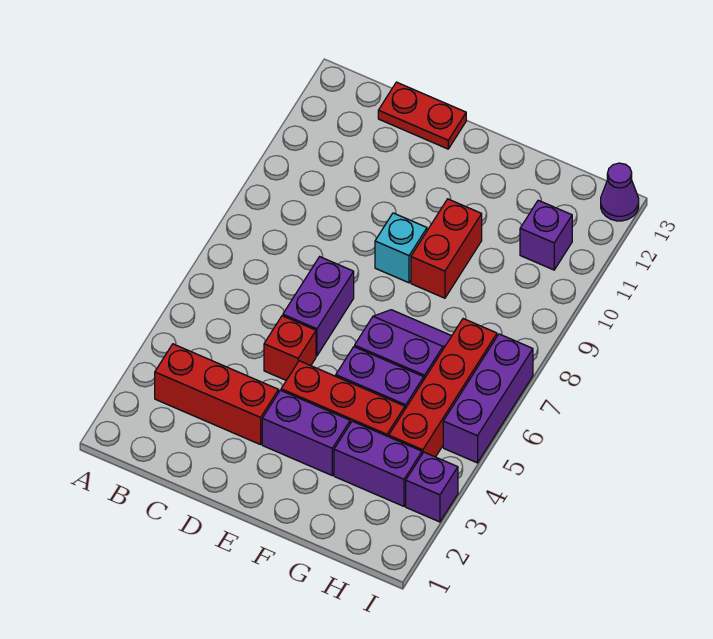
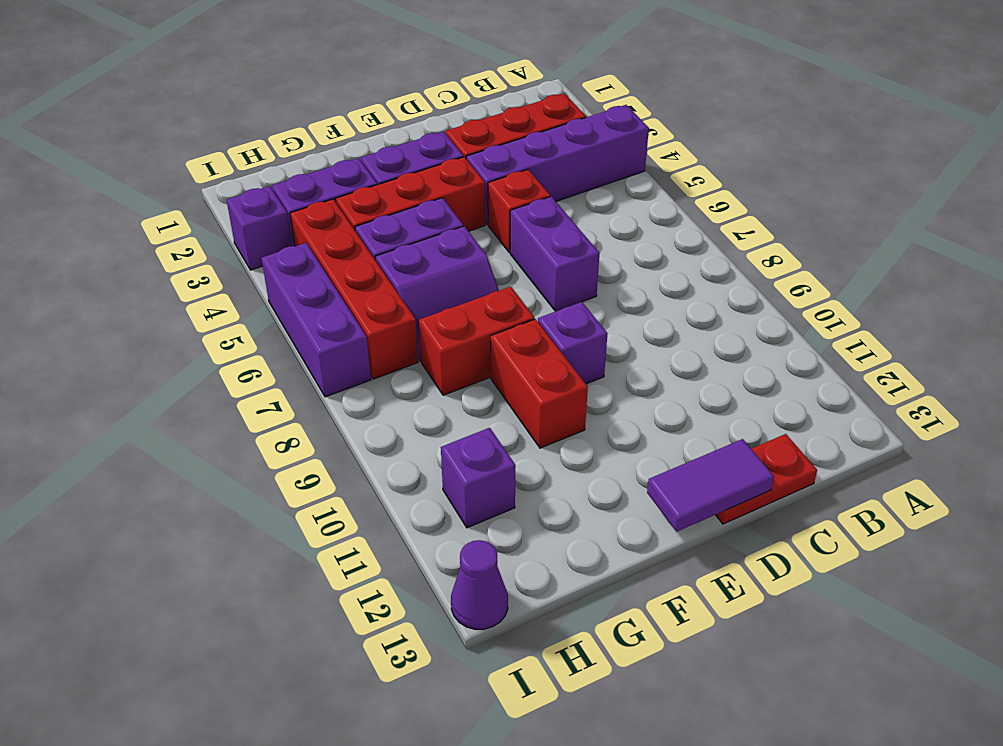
none -> purple brick A4:D4 level 1
none -> purple tile D13:E13 level 2
cyan brick E9 level 1 -> purple brick E9 level 1
none -> red brick F8:G8 level 1

